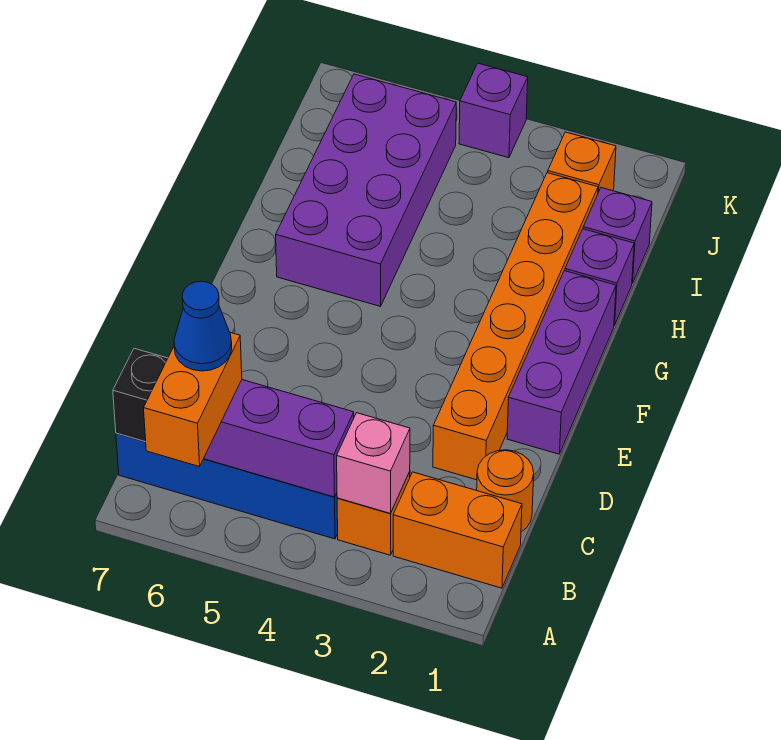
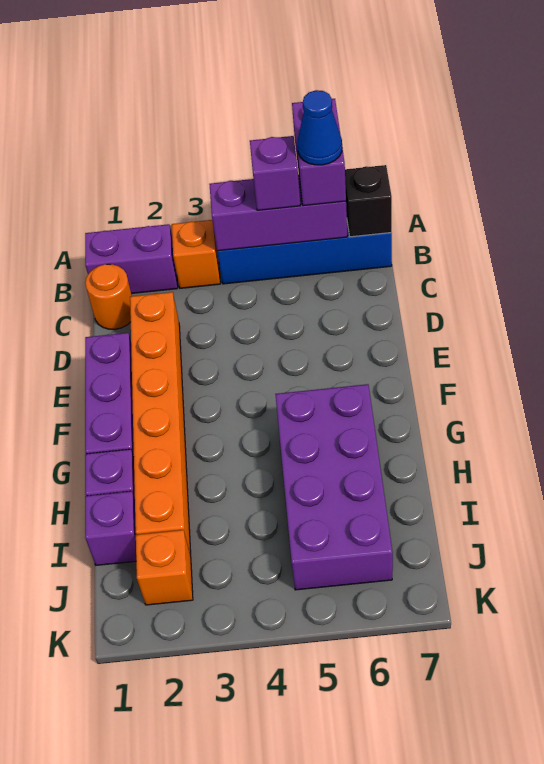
orange brick A6:B6 level 3 -> purple brick A6:B6 level 3
orange brick B1:B2 level 1 -> purple brick B1:B2 level 1
pink brick B3 level 2 -> none
purple brick K4 level 1 -> purple brick B5 level 3

